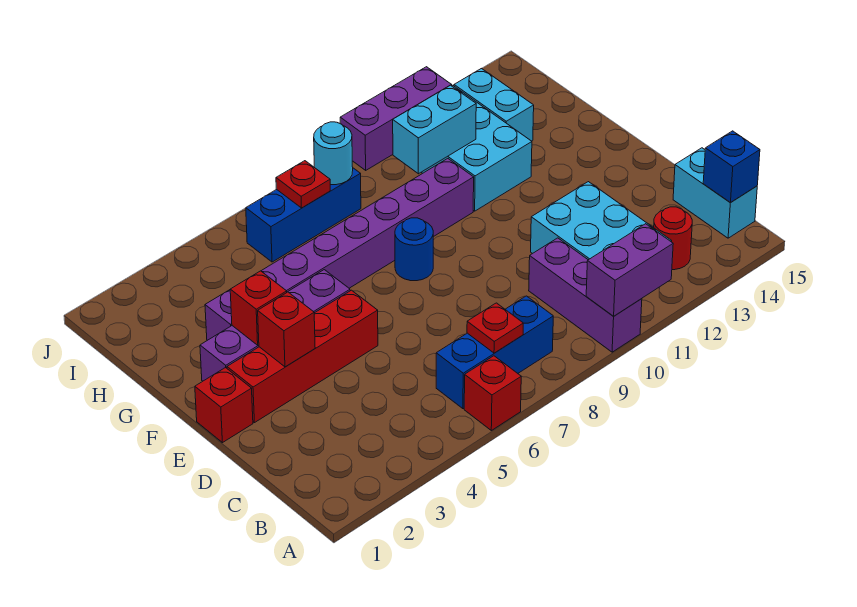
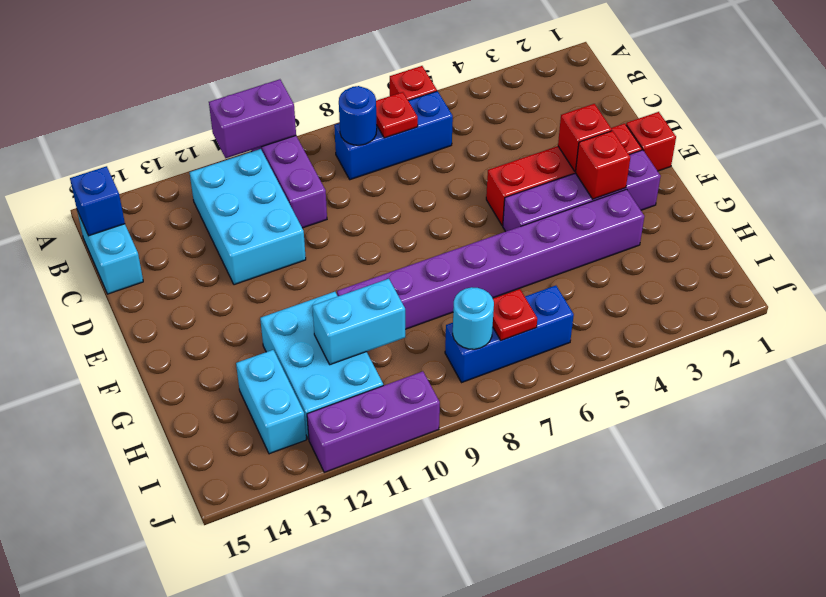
red round brick B13 level 1 -> none
blue round brick F8 level 1 -> blue round brick B8 level 2

